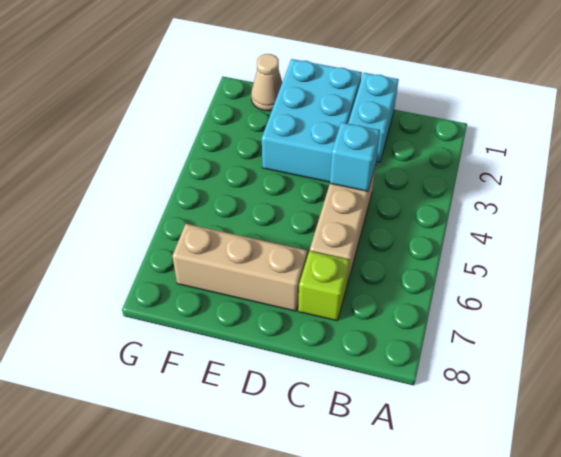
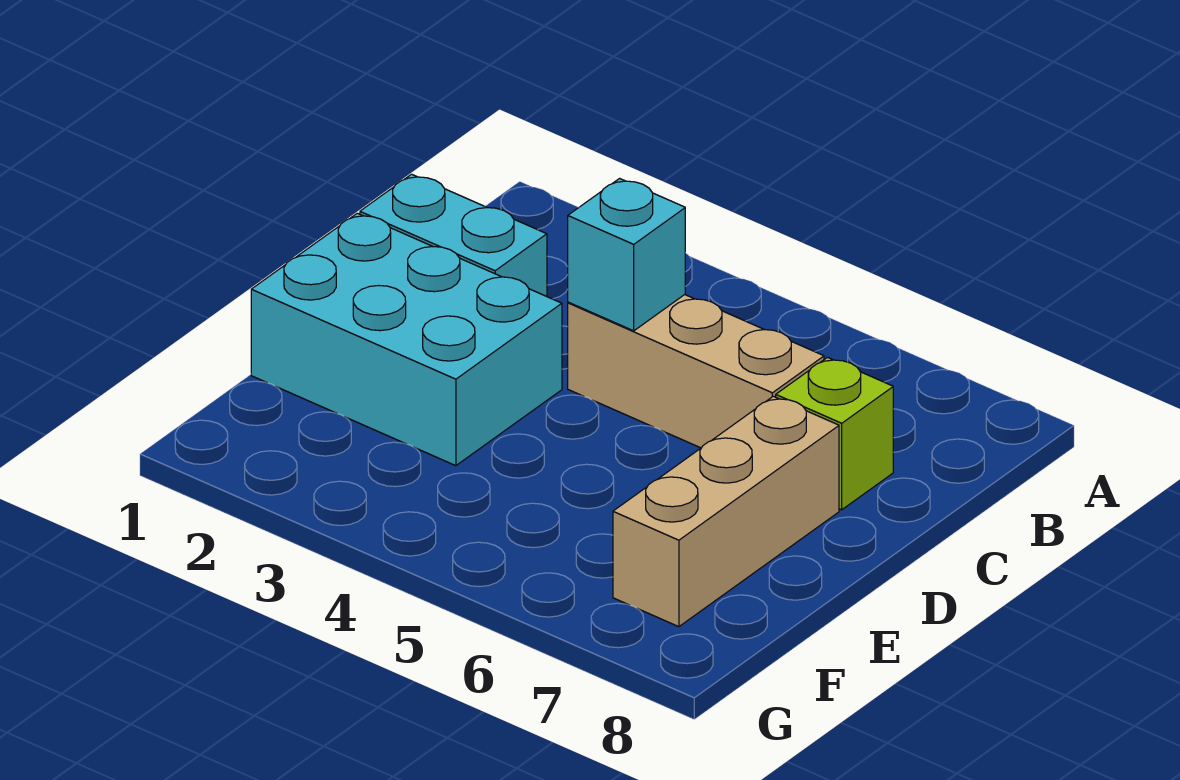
tan cone F1 level 1 -> none

